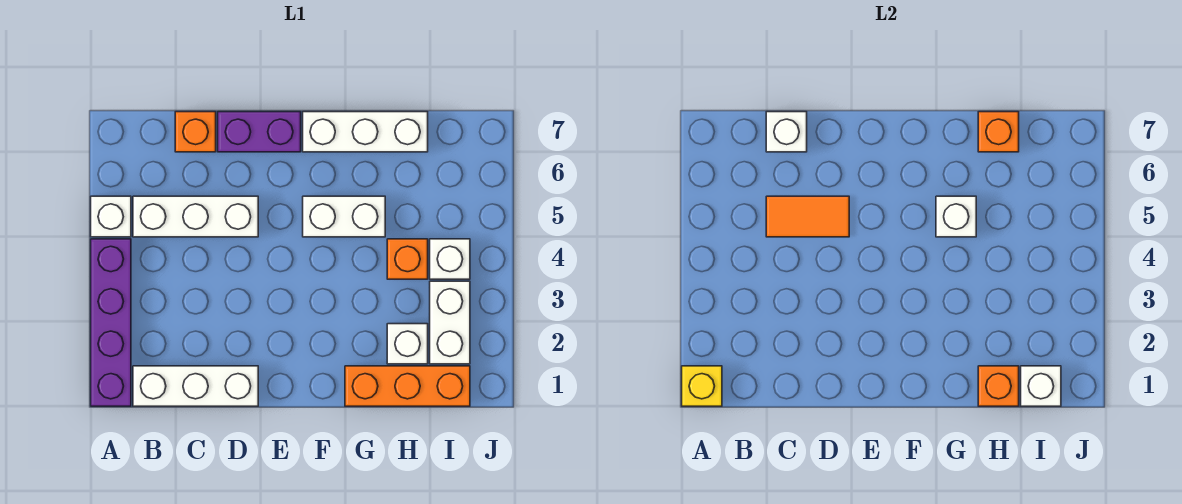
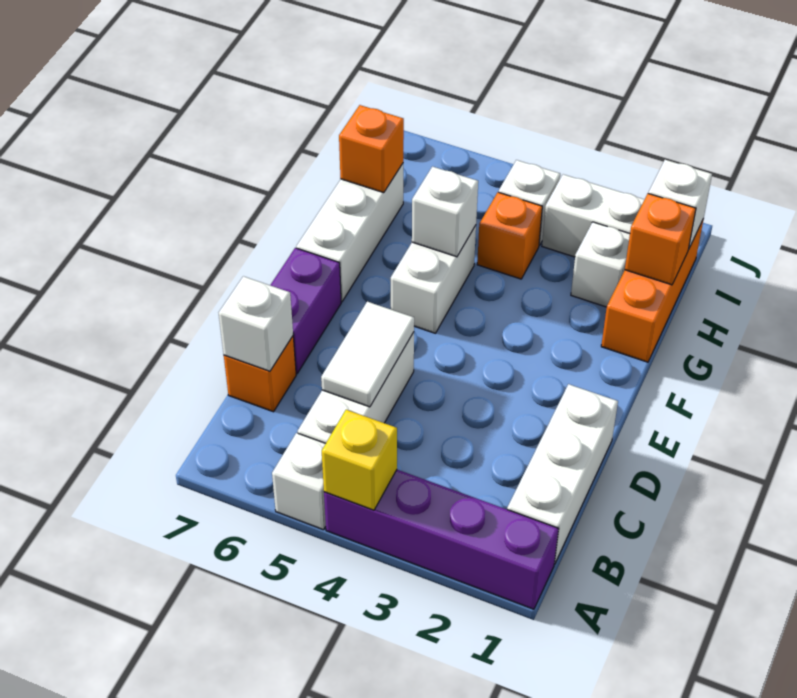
yellow brick A1 level 2 -> yellow brick A4 level 2
orange tile C5:D5 level 2 -> white tile C5:D5 level 2

